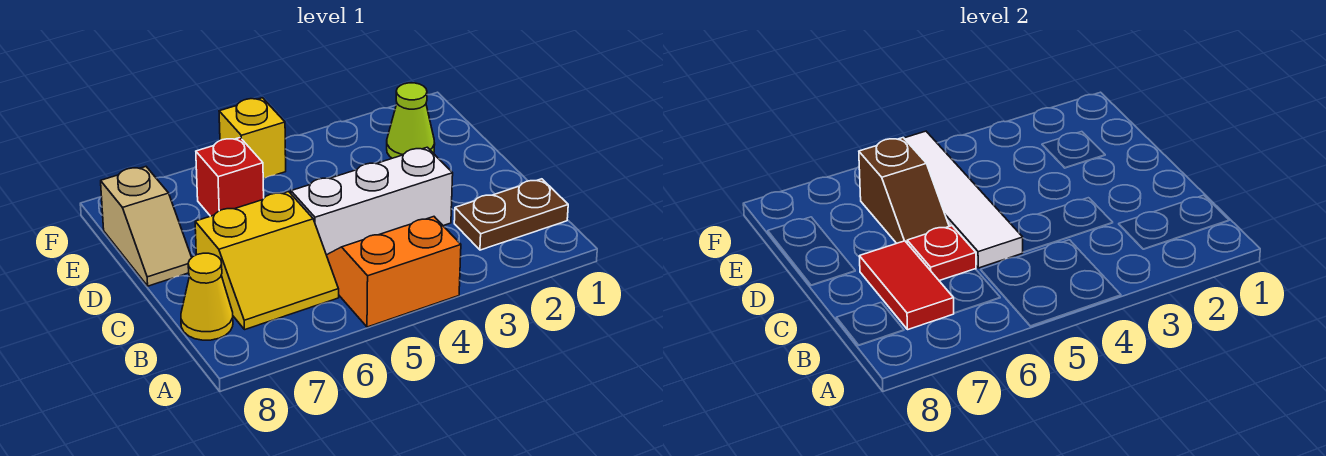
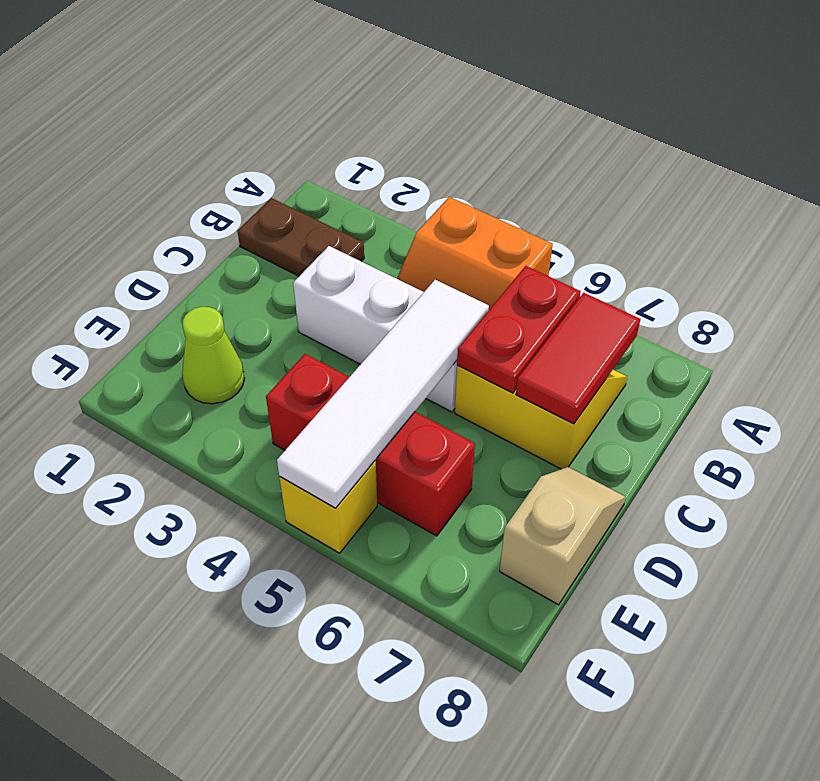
yellow cone B8 level 1 -> none
red plate C6 level 2 -> red plate B6:C6 level 2
brown slope D6:E6 level 2 top E -> none
red brick E6 level 1 -> red brick E4:E6 level 1

